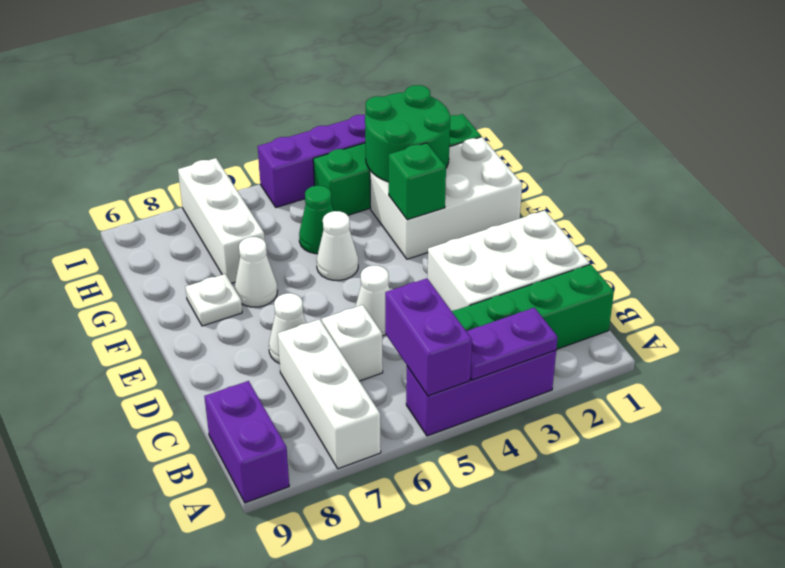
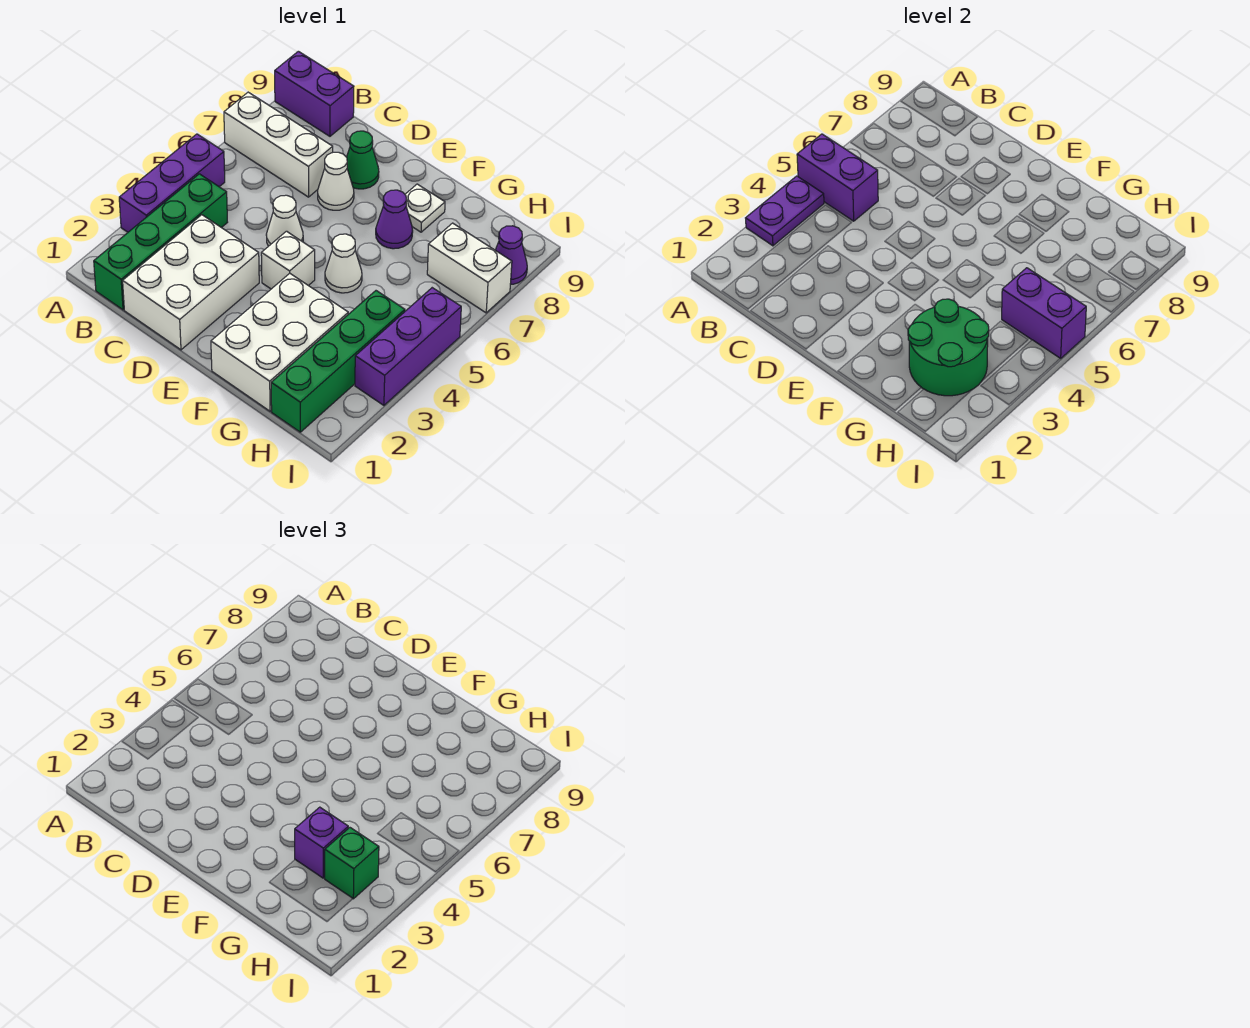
white brick C6 level 1 -> white brick E4 level 1
green brick F3 level 2 -> green brick H3 level 3
white cone F7 level 1 -> purple cone F7 level 1
none -> purple brick G3 level 3
green cone G5 level 1 -> green cone D8 level 1
white brick G7:I7 level 1 -> white brick H7:I7 level 1
none -> purple brick H5:I5 level 2
none -> purple cone I8 level 1

